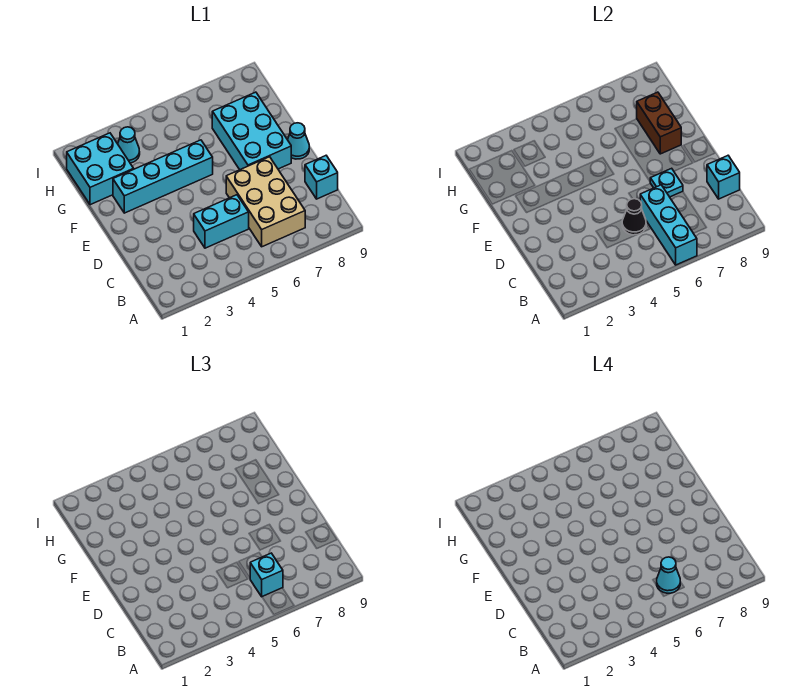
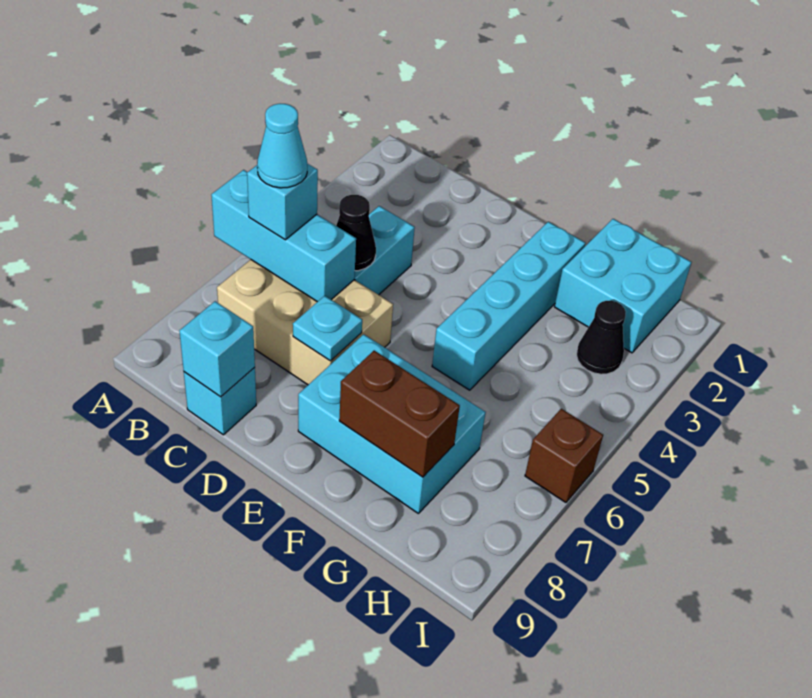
cyan cone E9 level 1 -> none
cyan cone H3 level 1 -> black cone H3 level 1
none -> brown brick I6 level 1

